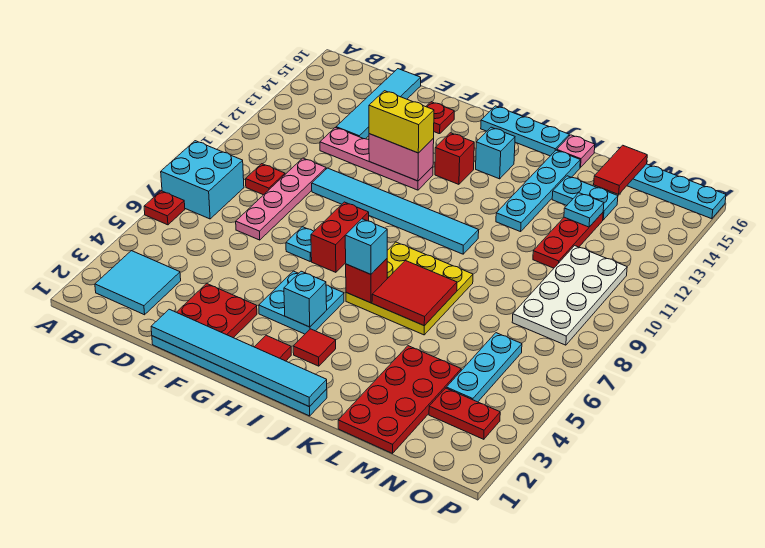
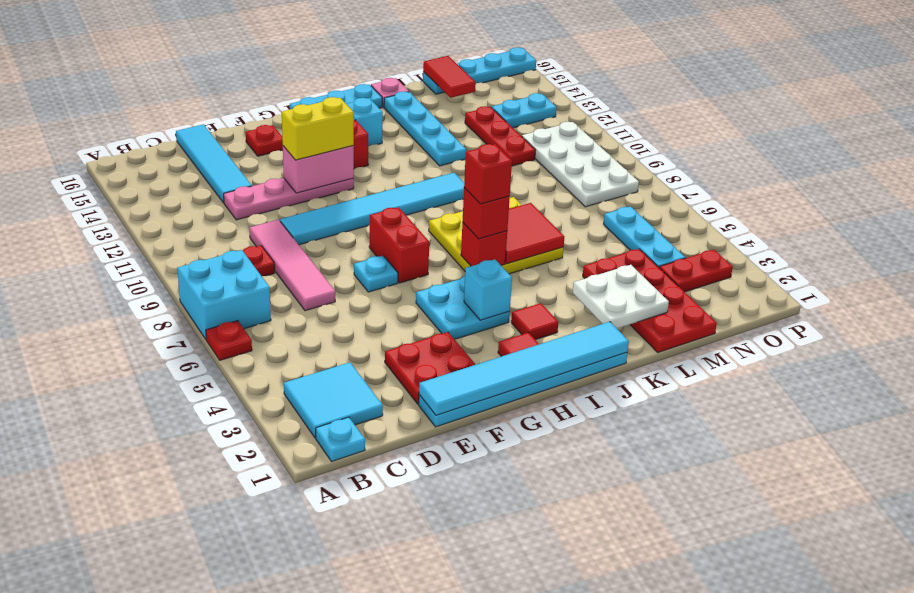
pink plate D7:D10 level 1 -> pink tile D7:D10 level 1
cyan brick I6 level 3 -> red brick I6 level 3
none -> red brick I6 level 4
none -> white plate K2:L3 level 2
cyan plate L14:M14 level 1 -> cyan plate N13:O13 level 1
cyan plate M13 level 2 -> cyan plate B1 level 1

